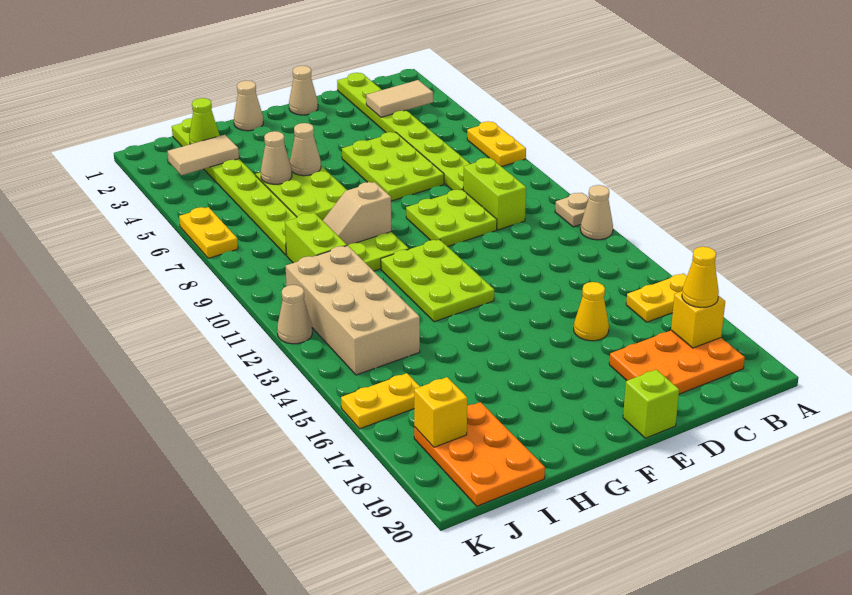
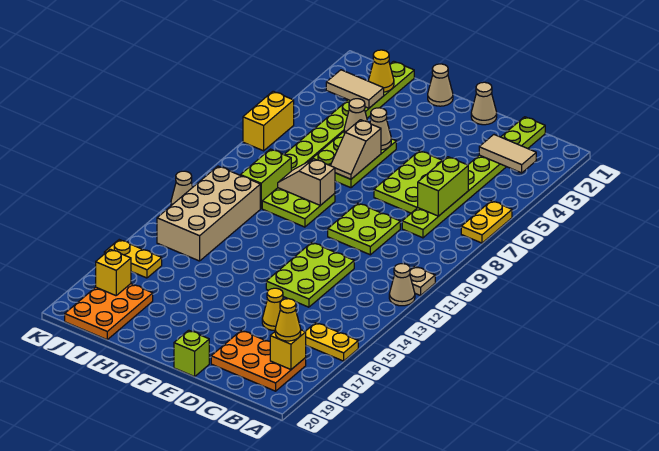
lime brick C9:C10 level 1 -> lime brick C6:C7 level 2
lime plate F11:G13 level 1 -> lime plate D12:E14 level 1
none -> tan slope G6:G7 level 2 top 6
lime cone I2 level 2 -> yellow cone I2 level 2
yellow plate K6:K7 level 1 -> yellow brick K6:K7 level 1

